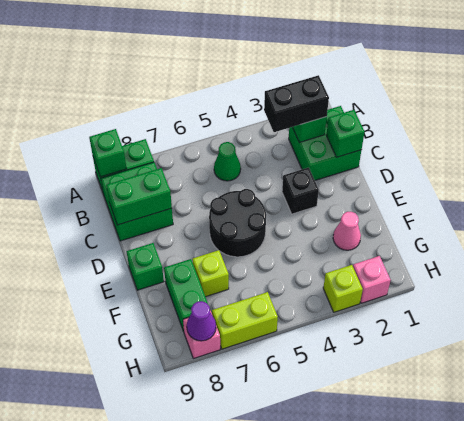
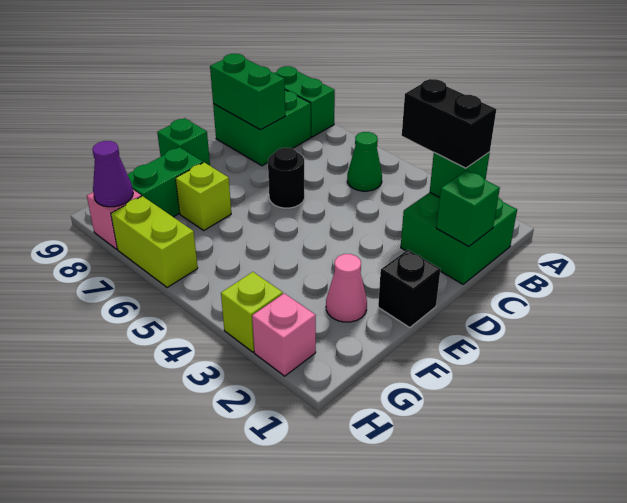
green brick A9 level 2 -> none
black brick D3 level 1 -> black brick E1 level 1
black round brick D5:E6 level 1 -> black round brick D6 level 1

